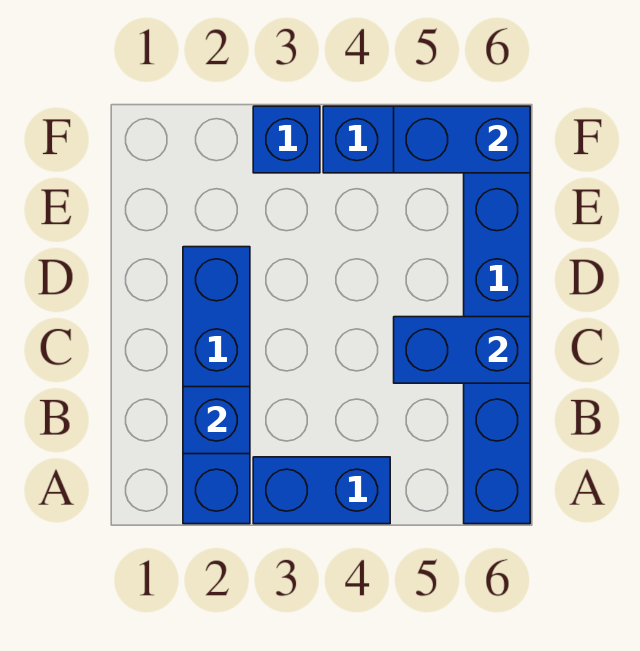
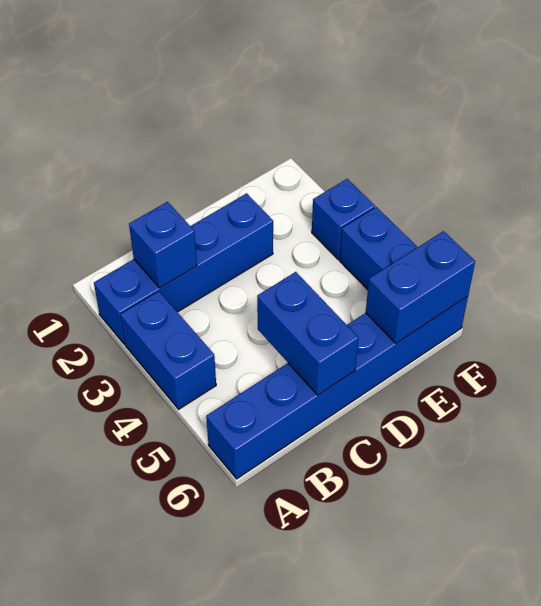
blue brick F5:F6 level 2 -> blue brick E6:F6 level 2

